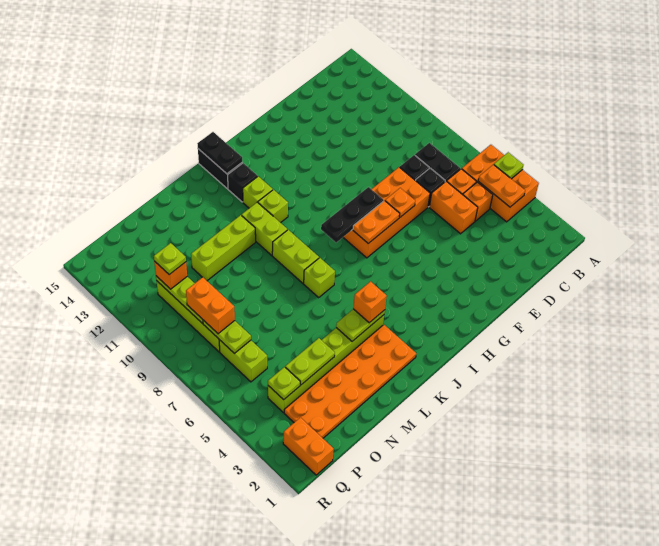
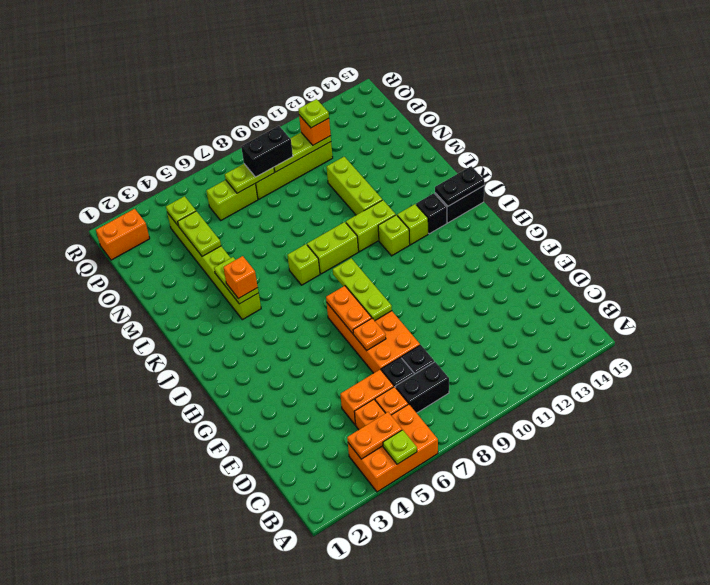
black plate G8:I8 level 2 -> lime plate G8:I8 level 2
orange plate K2:P3 level 1 -> none
orange brick P8:P9 level 3 -> black brick P8:P9 level 3

